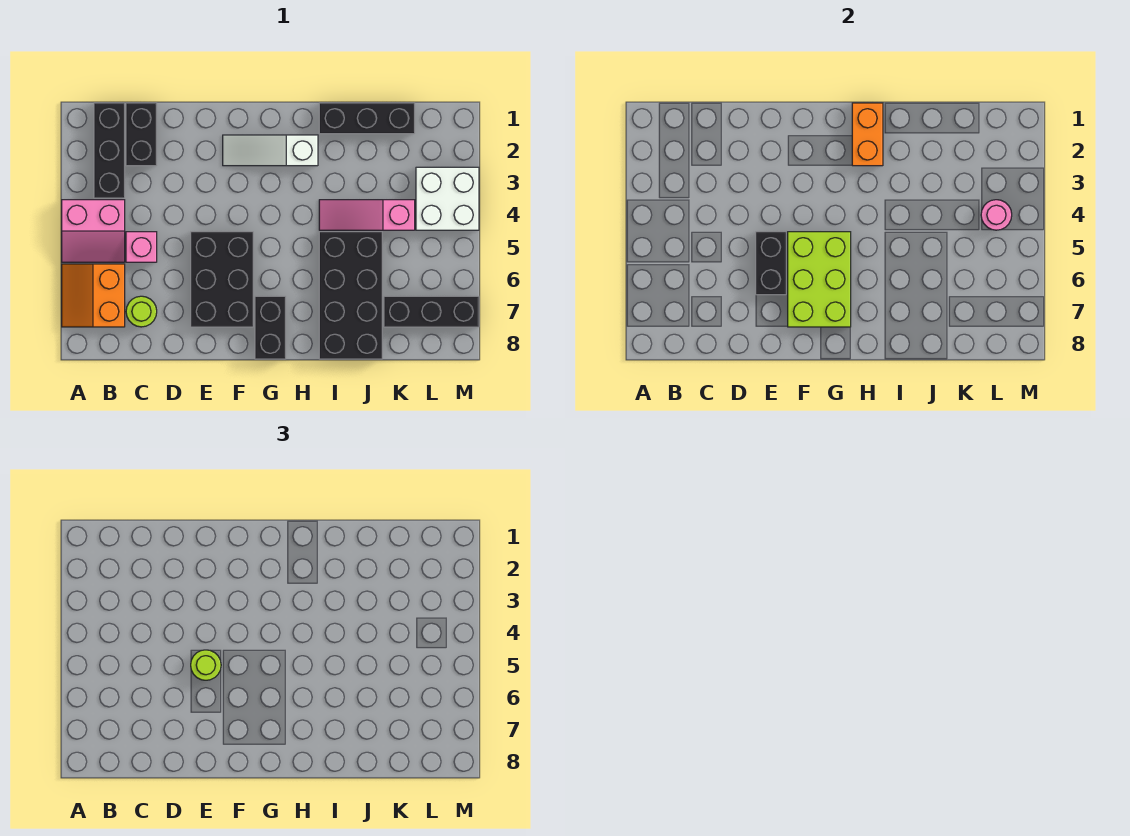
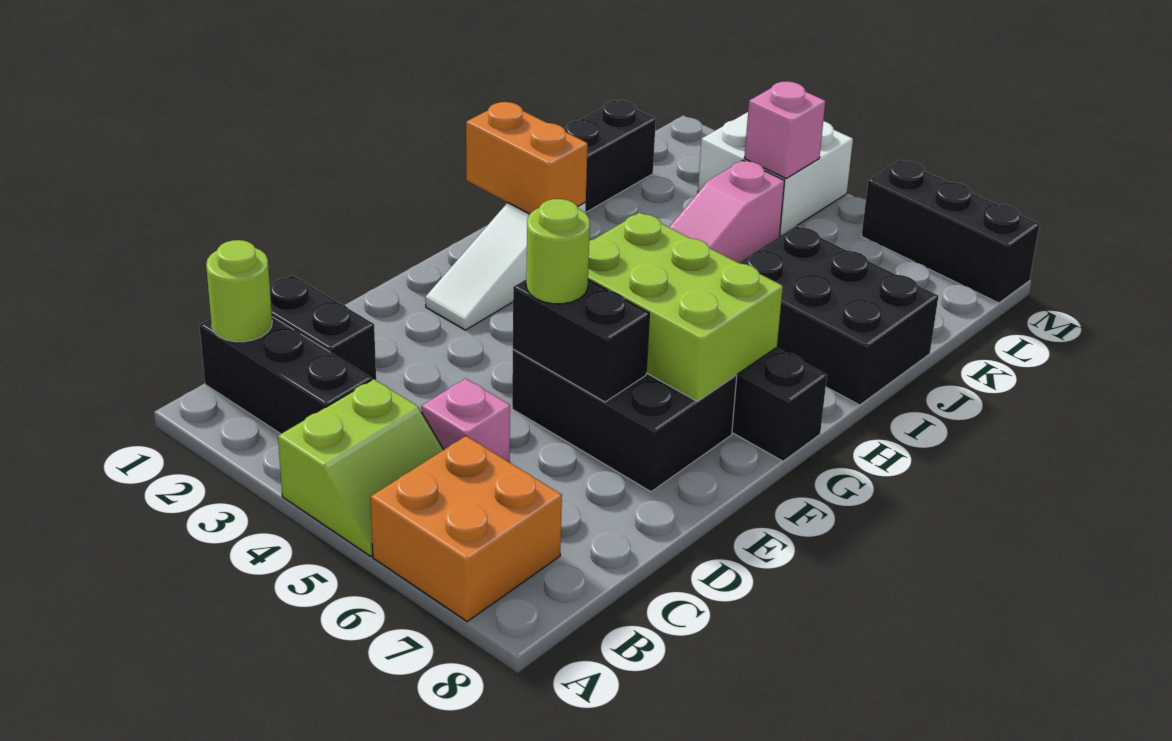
pink slope A4:B5 level 1 top 4 -> lime slope A4:B5 level 1 top 4
orange slope A6:B7 level 1 top B -> orange brick A6:B7 level 1
lime round brick C7 level 1 -> lime round brick B1 level 2
black brick I5:J8 level 1 -> black brick I6:J8 level 1
black brick K7:M7 level 1 -> black brick M6:M8 level 1
pink round brick L4 level 2 -> pink brick L4 level 2

